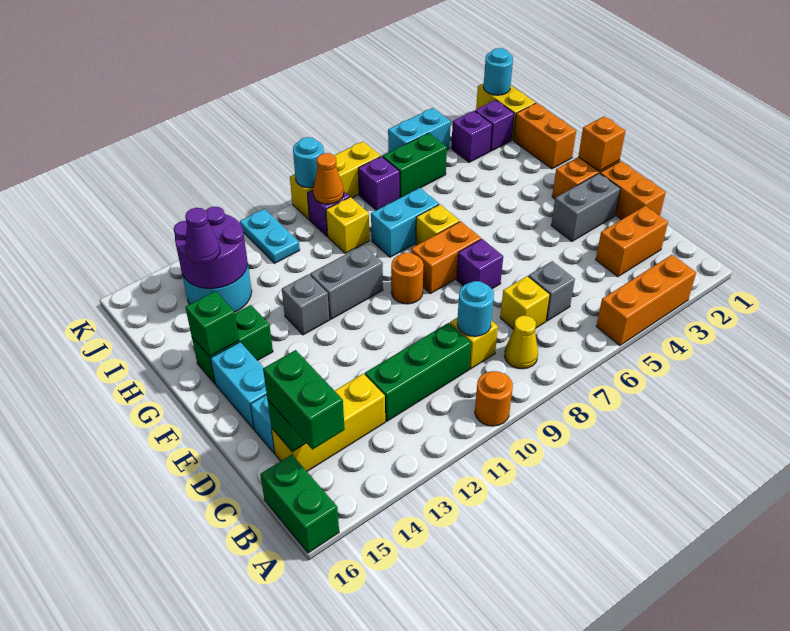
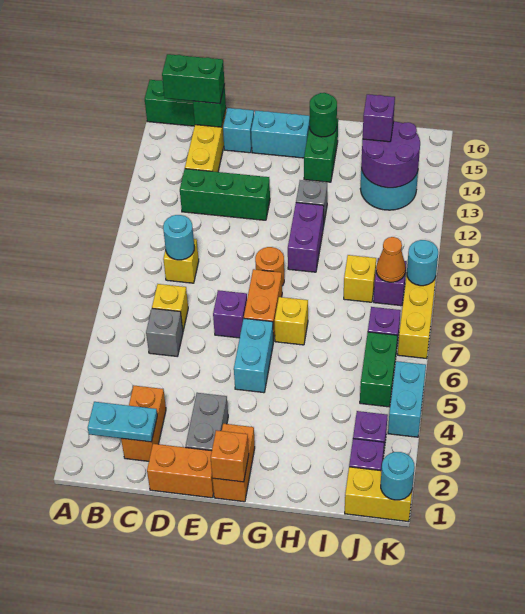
orange brick A3:A5 level 1 -> none
orange round brick A10 level 1 -> none
yellow cone B8 level 1 -> none
green brick C10:C12 level 1 -> green brick C12:E12 level 1
grey brick G10:G11 level 1 -> purple brick G10:G11 level 1
green brick G15 level 2 -> green round brick G15 level 2
orange brick H1:I1 level 1 -> none
cyan brick H7:H8 level 1 -> cyan brick F5:F6 level 1
purple cone I14 level 3 -> purple brick I14 level 3
cyan plate J11:K11 level 1 -> cyan plate B2:C2 level 2

